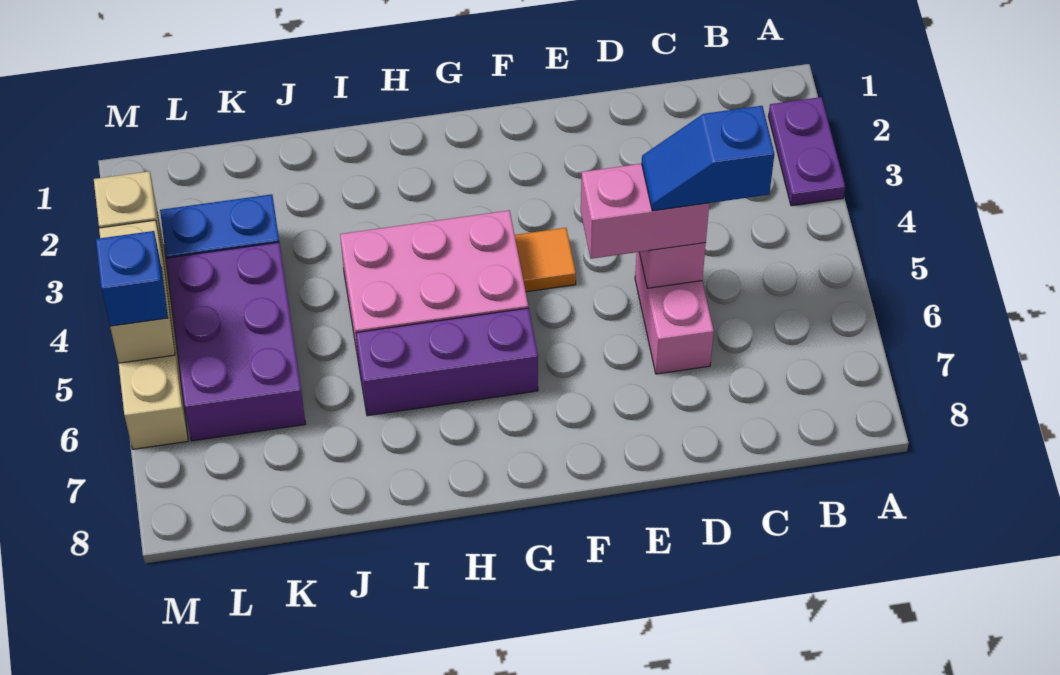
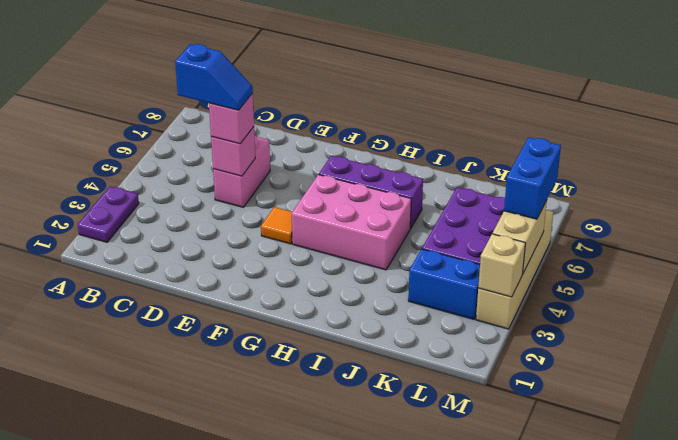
pink brick D5:E5 level 3 -> pink brick D5 level 3
blue brick M5 level 3 -> blue brick M5:M6 level 3

